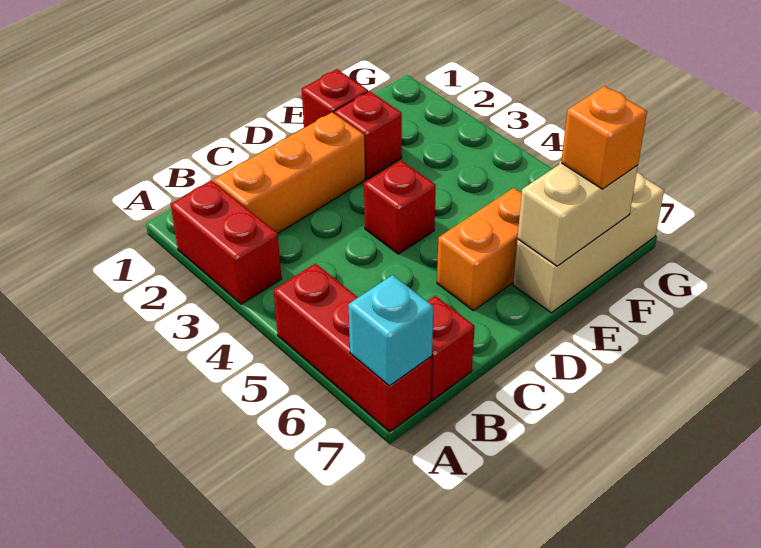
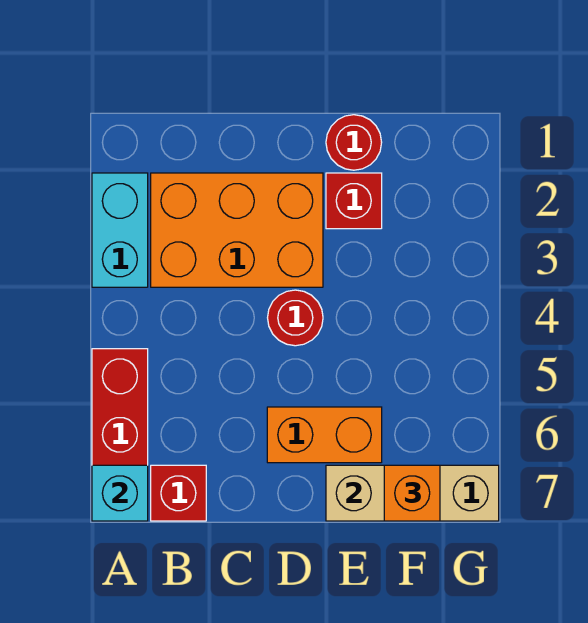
red brick A2:A3 level 1 -> cyan brick A2:A3 level 1
orange brick B2:D2 level 1 -> orange brick B2:D3 level 1
red brick D4 level 1 -> red round brick D4 level 1
red brick E1 level 1 -> red round brick E1 level 1

